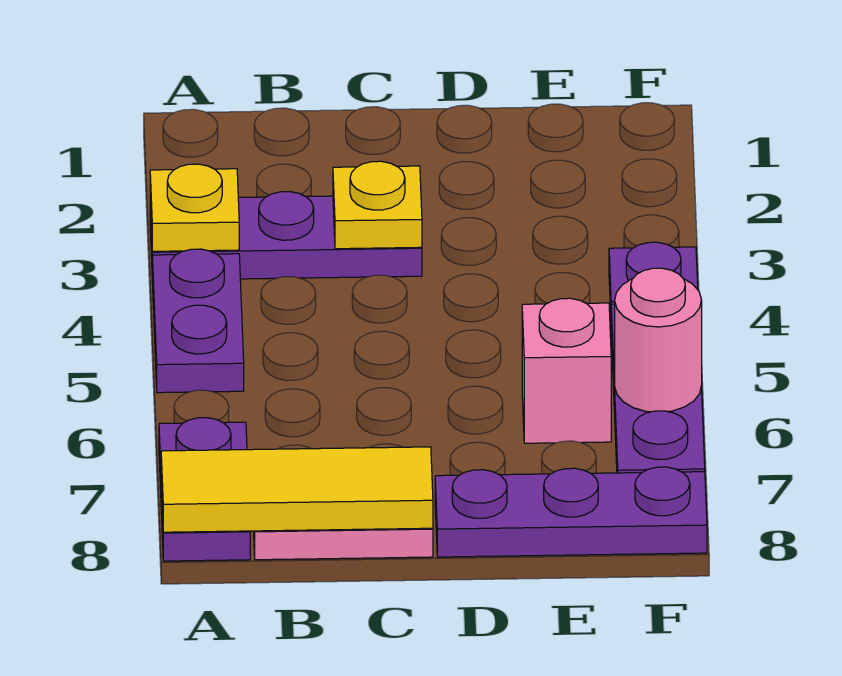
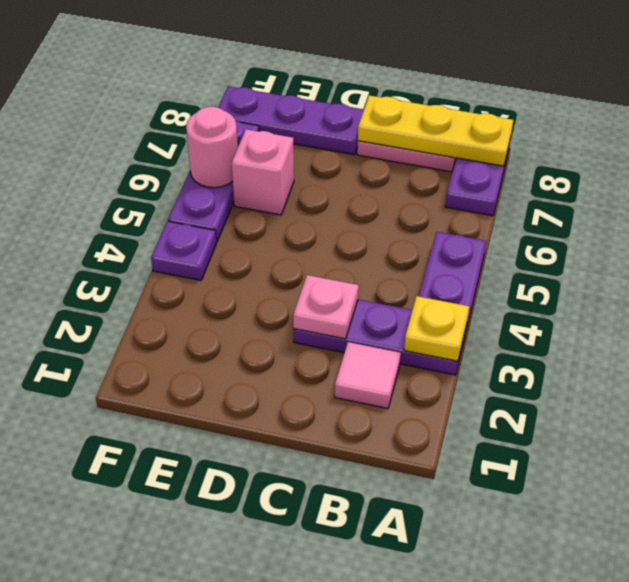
yellow tile A8:C8 level 2 -> yellow plate A8:C8 level 2
none -> pink tile B2 level 1
yellow plate C3 level 2 -> pink plate C3 level 2

